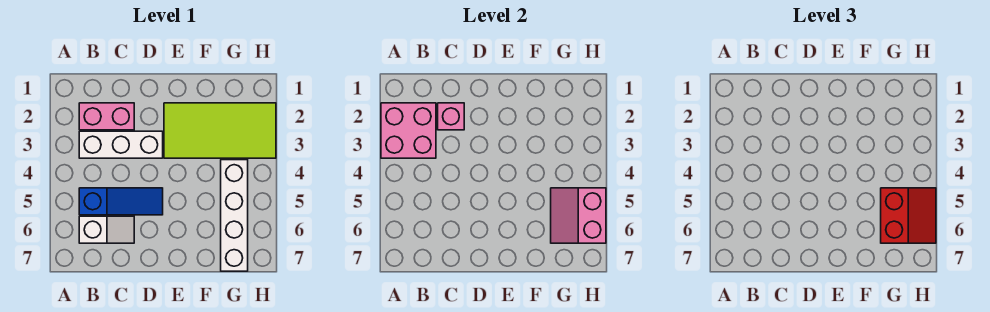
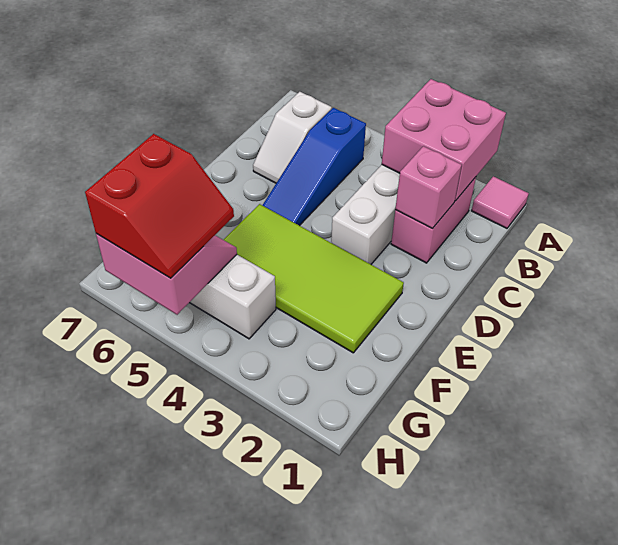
none -> pink tile A1 level 1
lime tile E2:H3 level 1 -> lime tile E2:F5 level 1
red slope G5:H6 level 3 top G -> red slope G5:H6 level 3 top 6

